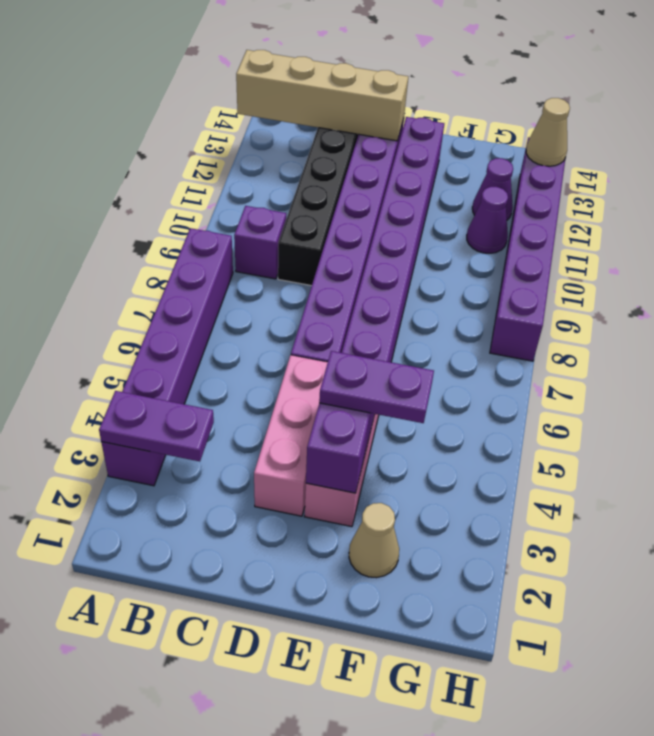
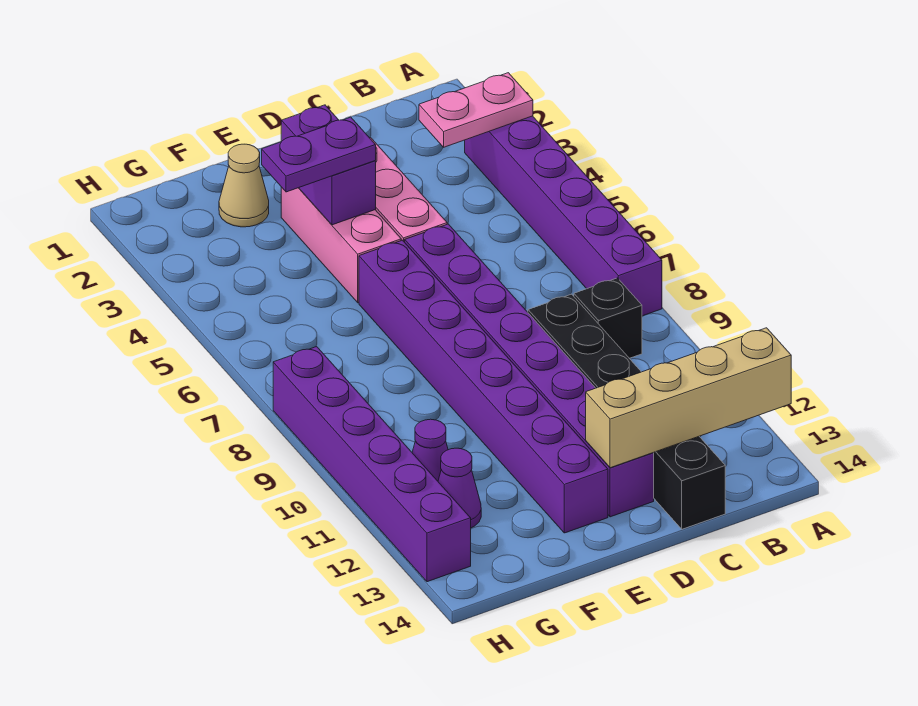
purple plate A3:B3 level 2 -> pink plate A3:B3 level 2
purple brick B9 level 1 -> black brick B9 level 1
tan cone H13 level 2 -> none

